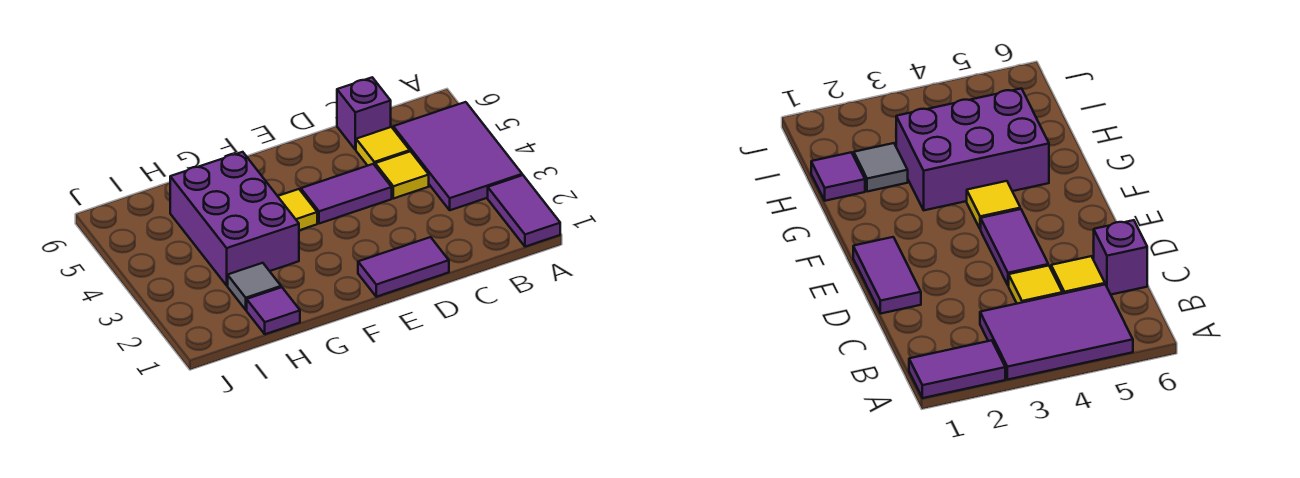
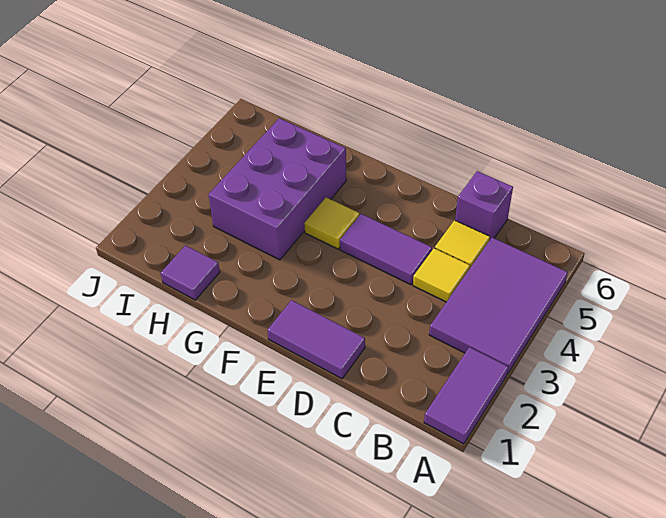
grey tile H2 level 1 -> none

